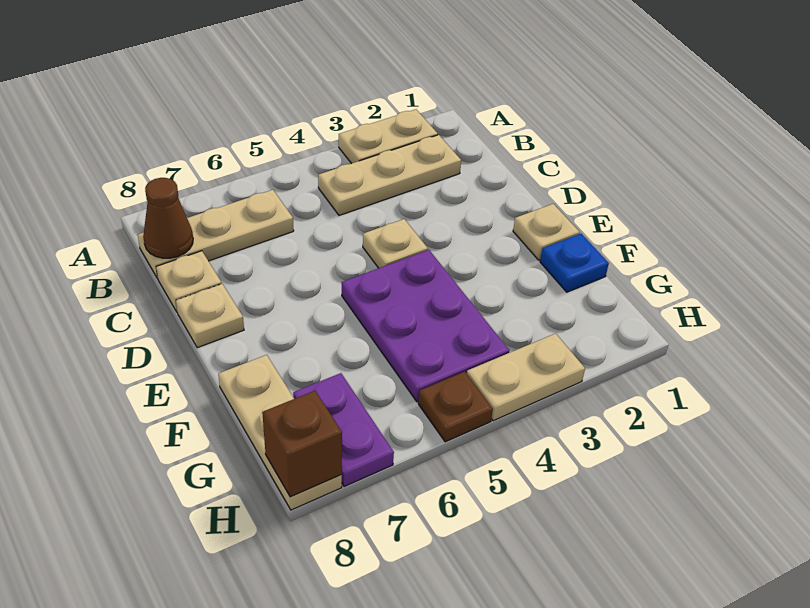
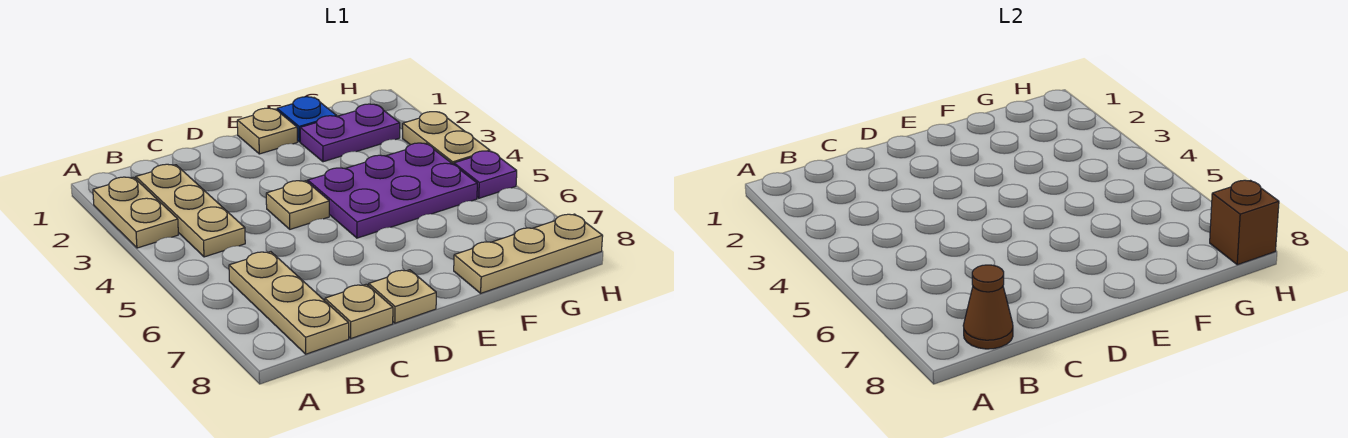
purple plate G7:H7 level 1 -> purple plate F2:G2 level 1
brown plate H5 level 1 -> purple plate H5 level 1

